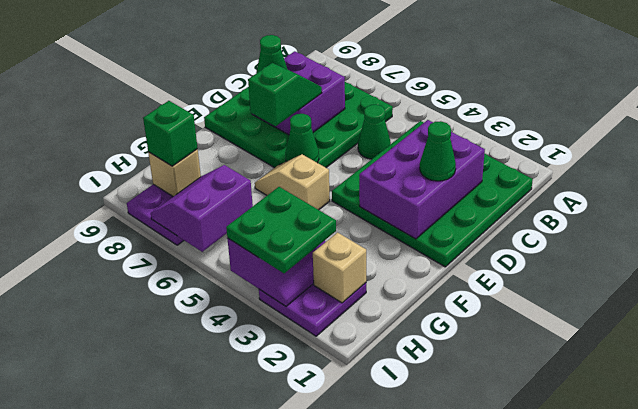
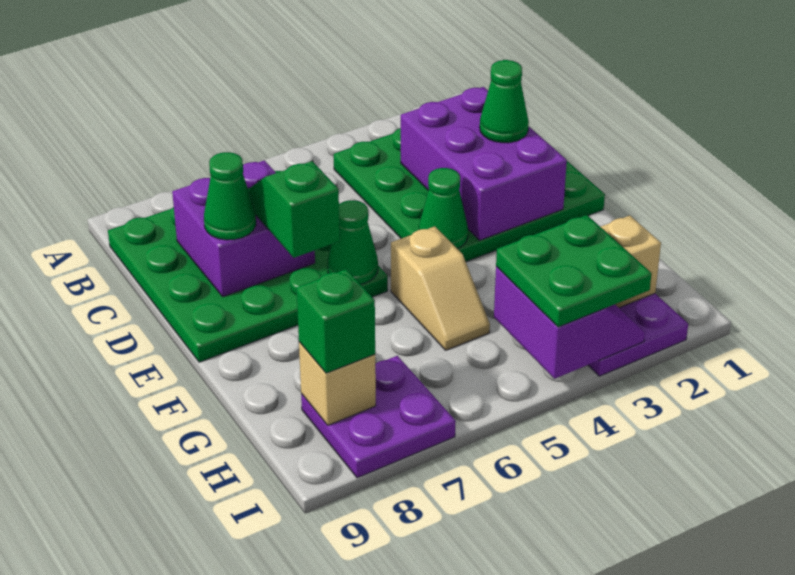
green cone C5 level 1 -> green cone E4 level 2
tan slope F5:F6 level 1 top 5 -> tan slope F5:G5 level 1 top F
purple slope H6:I7 level 2 top 6 -> none

